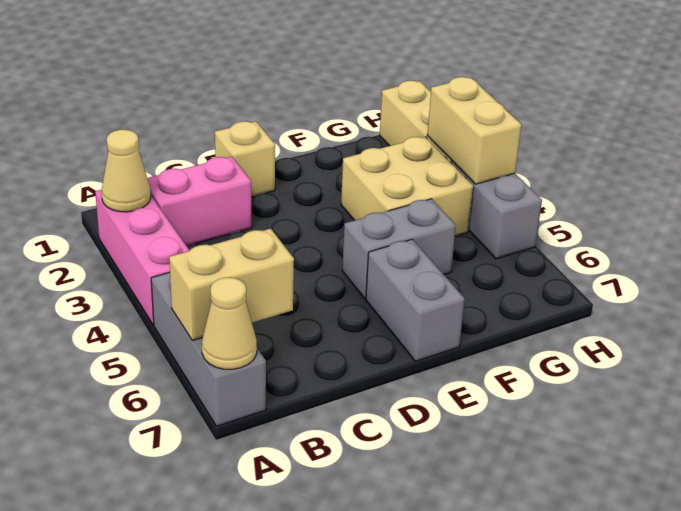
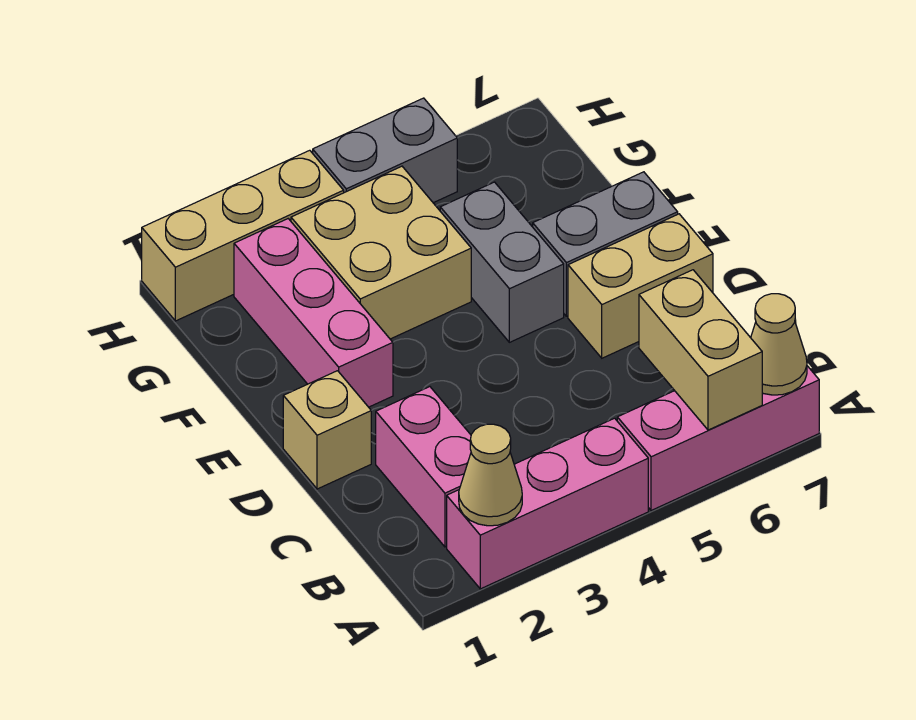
grey brick A5:A7 level 1 -> pink brick A5:A7 level 1
none -> pink brick E2:G2 level 1
tan brick H3:H4 level 2 -> tan brick D6:D7 level 1

